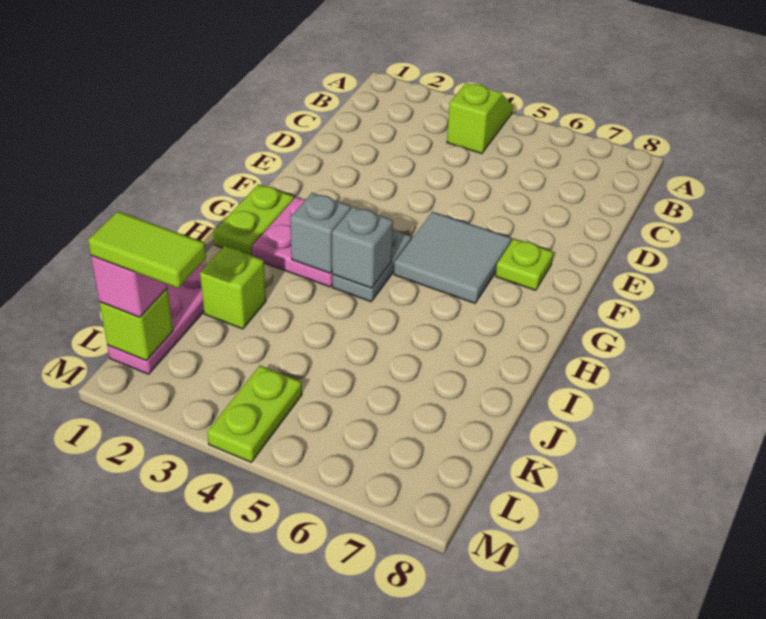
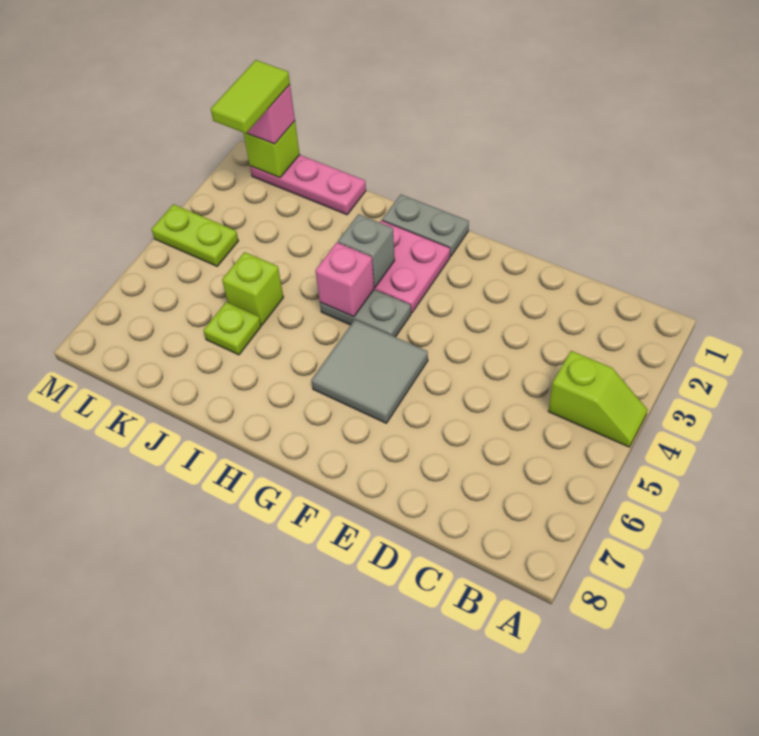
lime plate F7 level 1 -> lime plate J6 level 1
lime plate G1:H1 level 1 -> grey plate G1:H1 level 1
grey brick H4 level 2 -> pink brick H4 level 2
lime brick J2 level 1 -> lime brick J5 level 1

